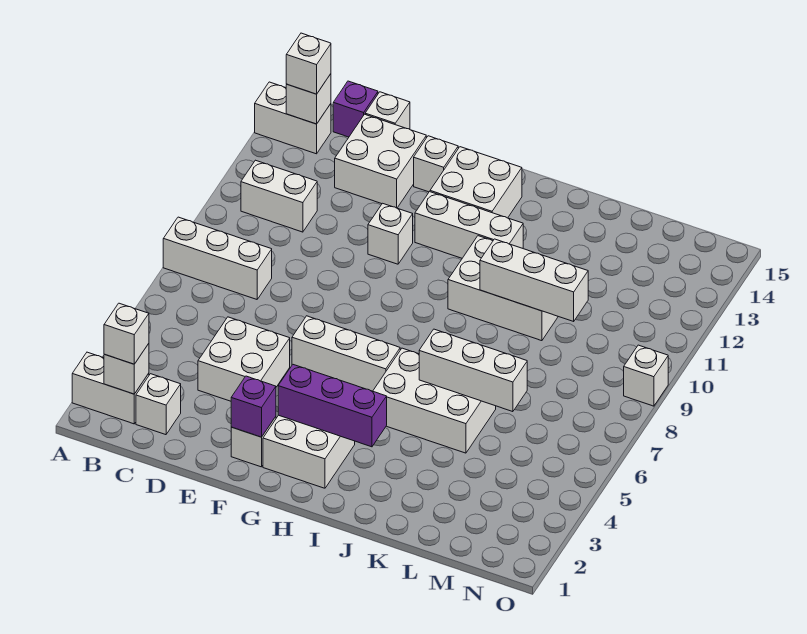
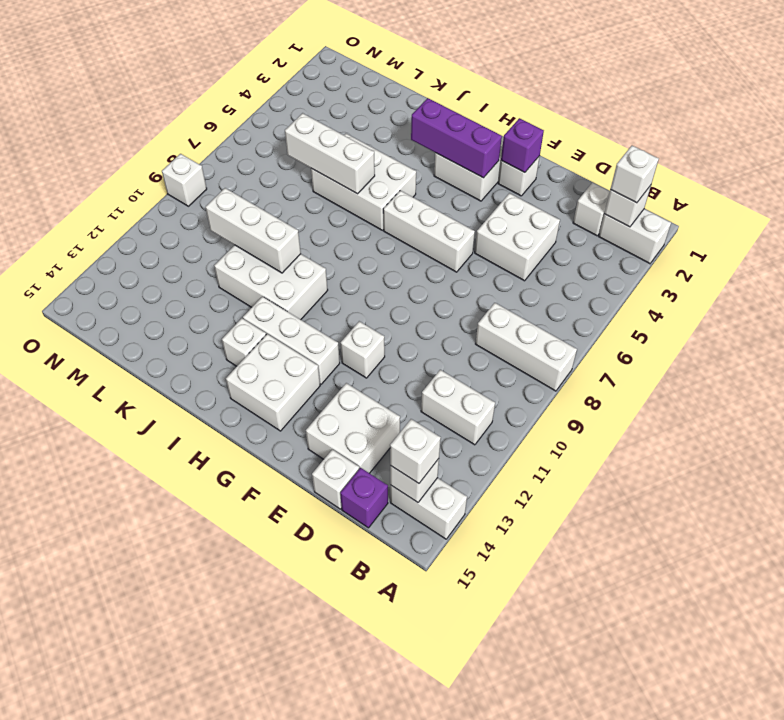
white brick F14 level 1 -> white brick I13 level 1

